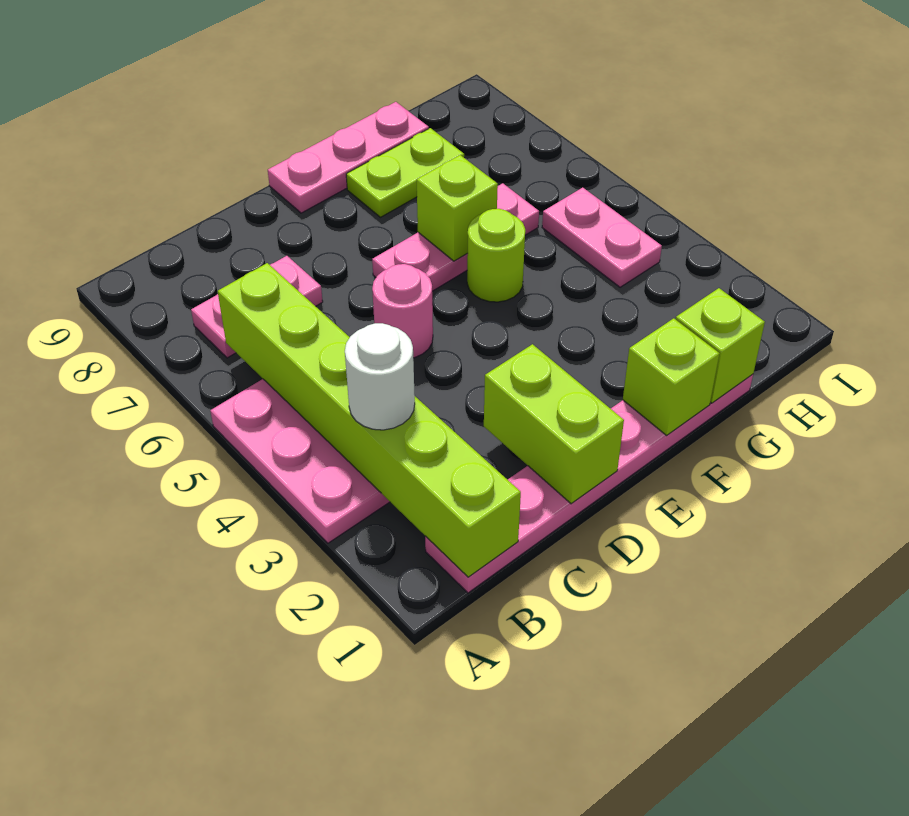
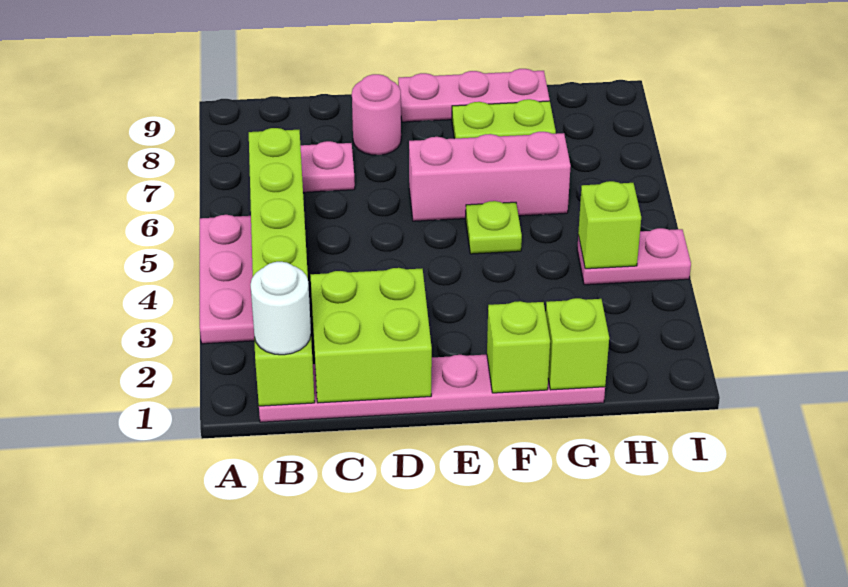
white round brick B3 level 3 -> white round brick B1 level 3
lime brick D1:D2 level 2 -> lime brick C1:D2 level 2
pink round brick D5 level 1 -> pink round brick D8 level 1
pink plate E6:G6 level 1 -> pink brick E6:G6 level 1
lime round brick F5 level 1 -> lime plate F5 level 1
lime brick F6 level 2 -> lime brick H4 level 2
pink plate H4:H5 level 1 -> pink plate H4:I4 level 1

